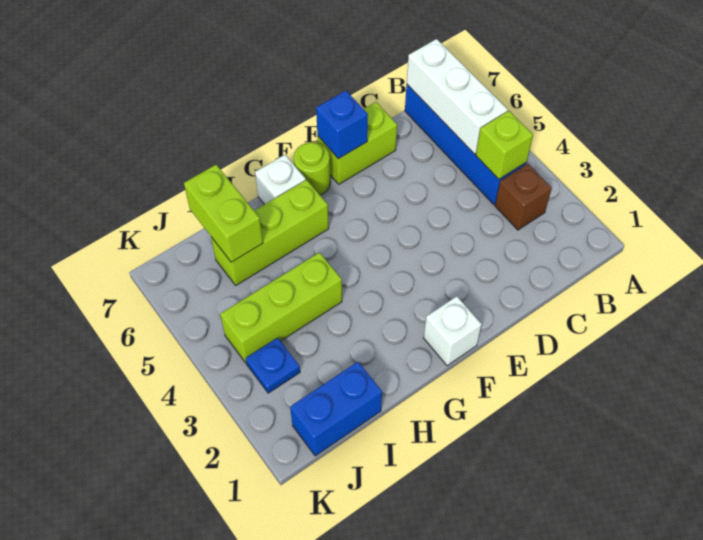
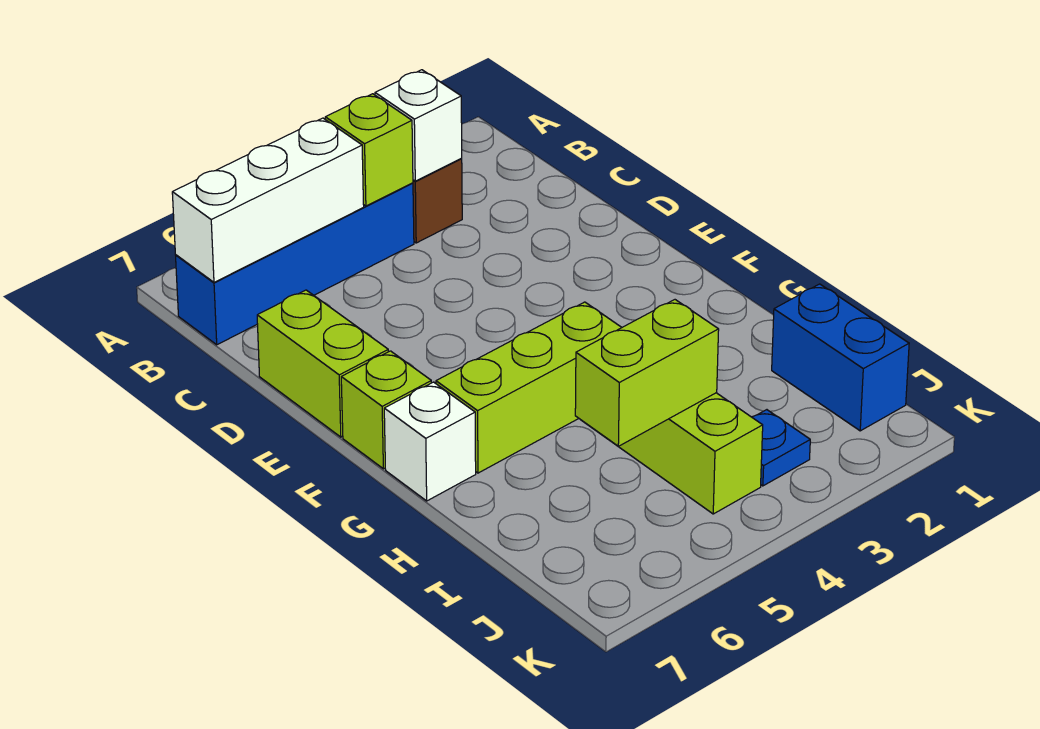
blue brick E7 level 2 -> none
white brick F1 level 1 -> white brick B3 level 2
lime round brick F7 level 1 -> lime brick F7 level 1
lime brick G6:I6 level 1 -> lime brick G4:G6 level 1
lime brick I6:I7 level 2 -> lime brick I4:I5 level 2

